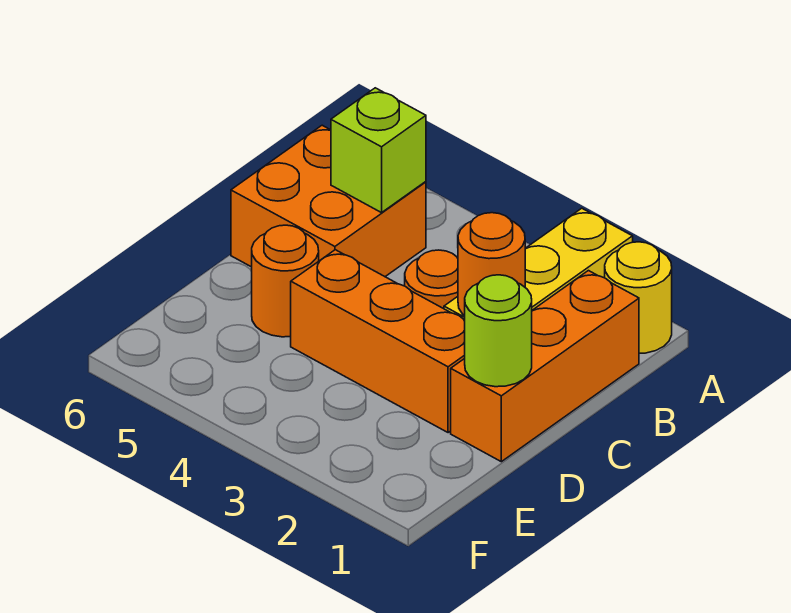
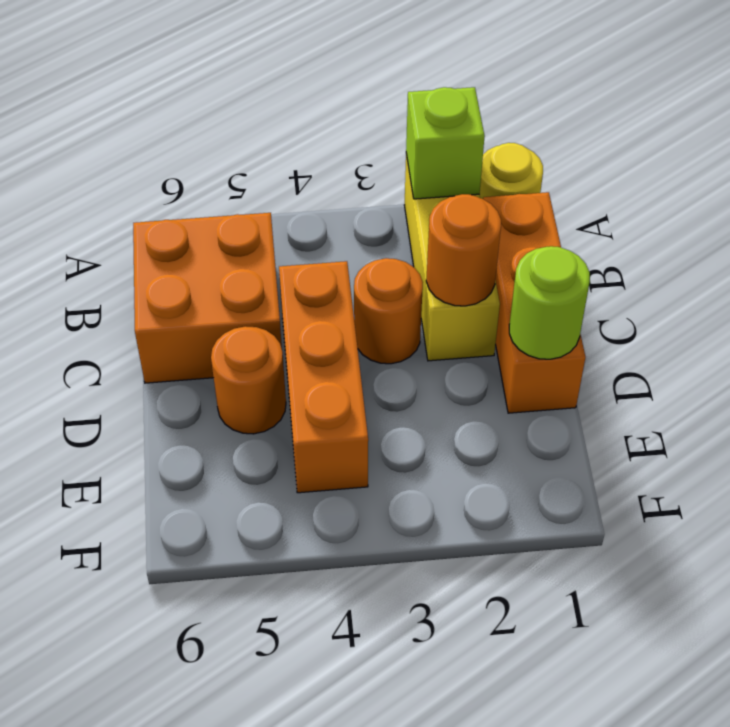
lime brick B5 level 2 -> lime brick A2 level 2
orange brick D2:D4 level 1 -> orange brick C4:E4 level 1

